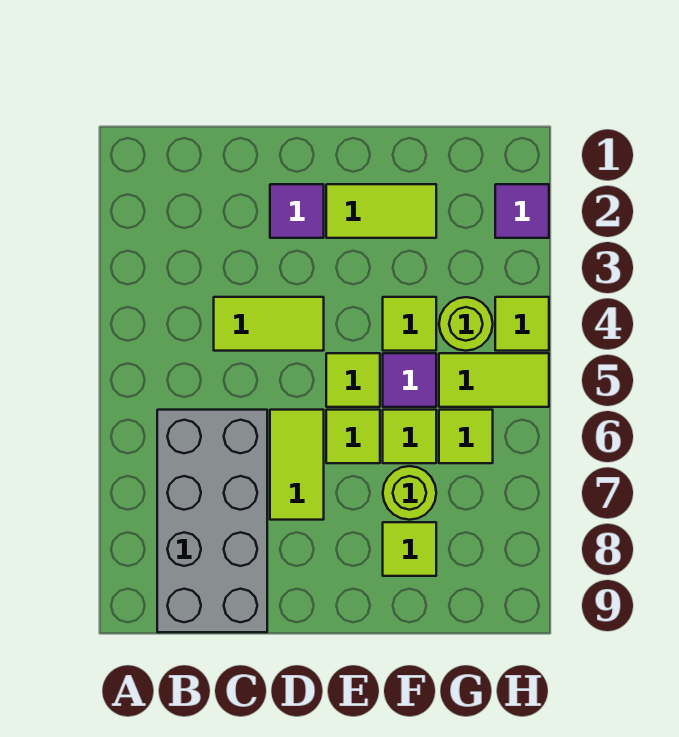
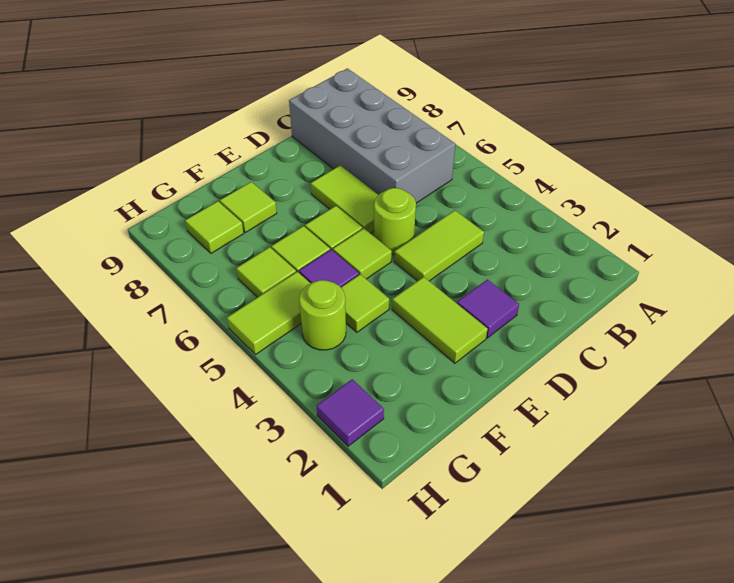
lime tile E2:F2 level 1 -> lime tile E2:E3 level 1
lime round brick F7 level 1 -> lime round brick D5 level 1
lime tile H4 level 1 -> lime tile G8 level 1

